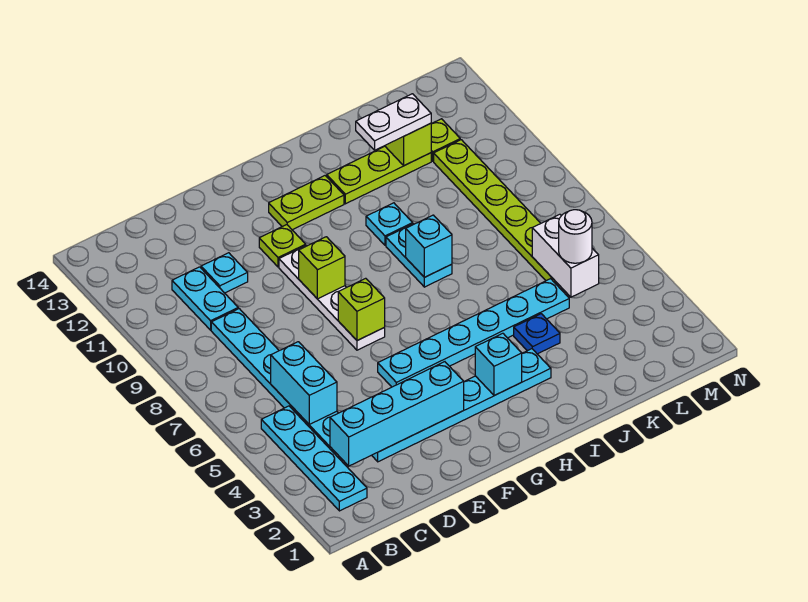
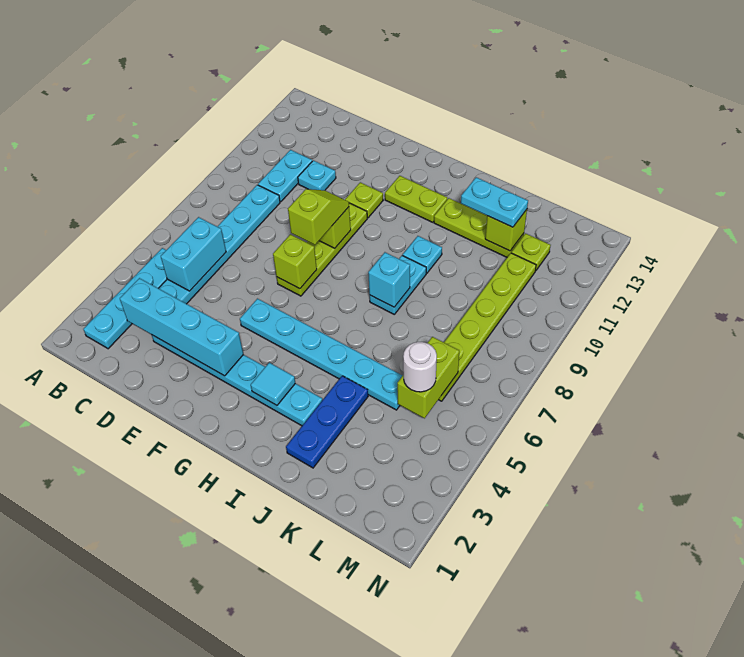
white plate F7:F10 level 1 -> lime plate F7:F10 level 1
none -> lime slope F8:F9 level 3 top 8
cyan brick H3 level 2 -> cyan tile H3 level 2
blue plate J4 level 1 -> blue plate J2:J4 level 1
white plate J12:K12 level 3 -> cyan plate J12:K12 level 3
white brick L5:L6 level 2 -> lime brick L5:L6 level 2

